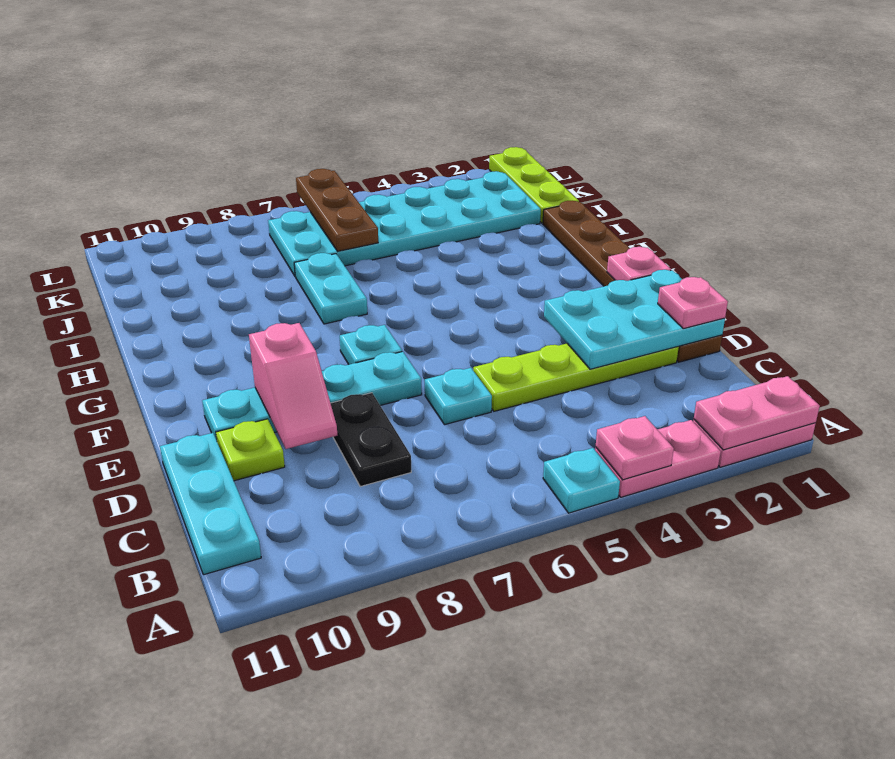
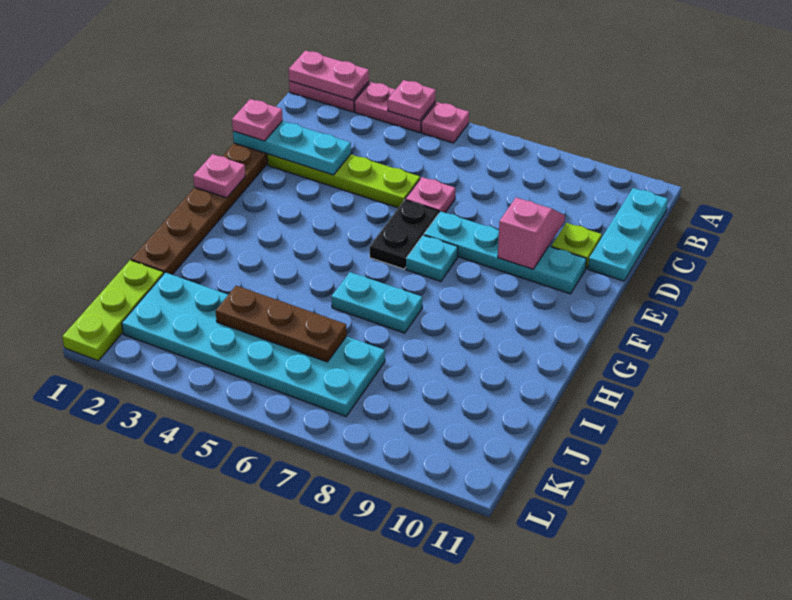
cyan plate A5 level 1 -> pink plate A5 level 1
black plate C8:D8 level 1 -> black plate E6:F6 level 1
cyan plate D1:E3 level 2 -> cyan plate D1:D3 level 2
cyan plate D6 level 1 -> pink plate D6 level 1
cyan plate H7:I7 level 1 -> cyan plate H6:H7 level 1
brown plate J6:L6 level 2 -> brown plate J4:J6 level 2

